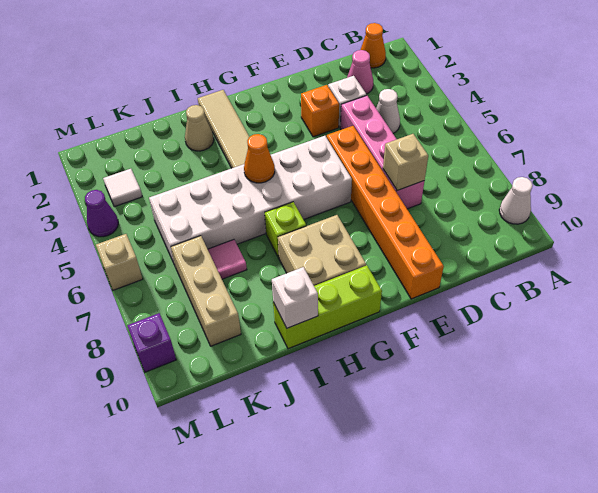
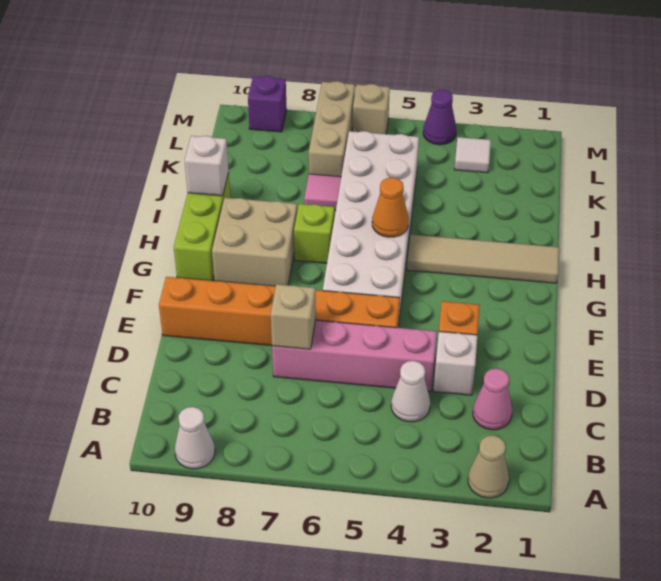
orange cone B1 level 1 -> none
tan cone I2 level 1 -> tan cone A2 level 1
tan brick K7:K9 level 1 -> tan brick K7:M7 level 1

